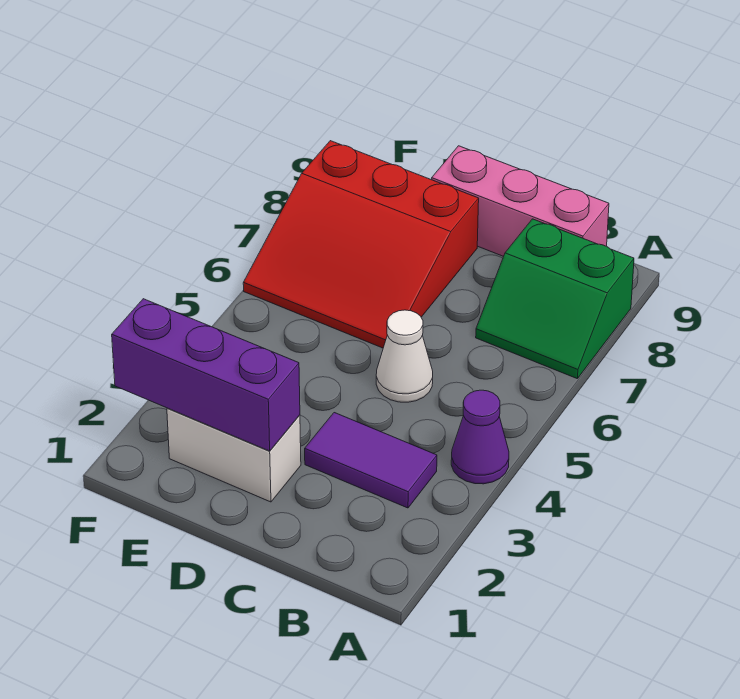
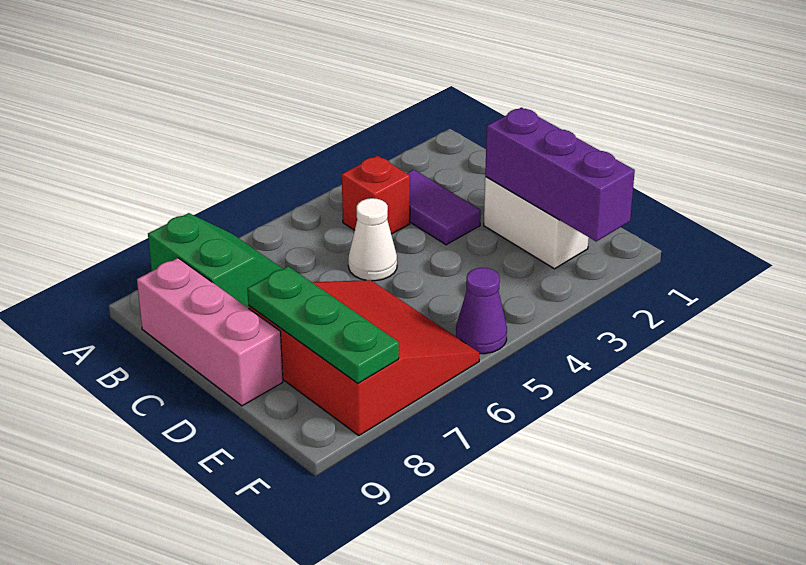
purple cone A4 level 1 -> purple cone F5 level 1
none -> red brick B4 level 1
none -> green plate D8:F8 level 2

